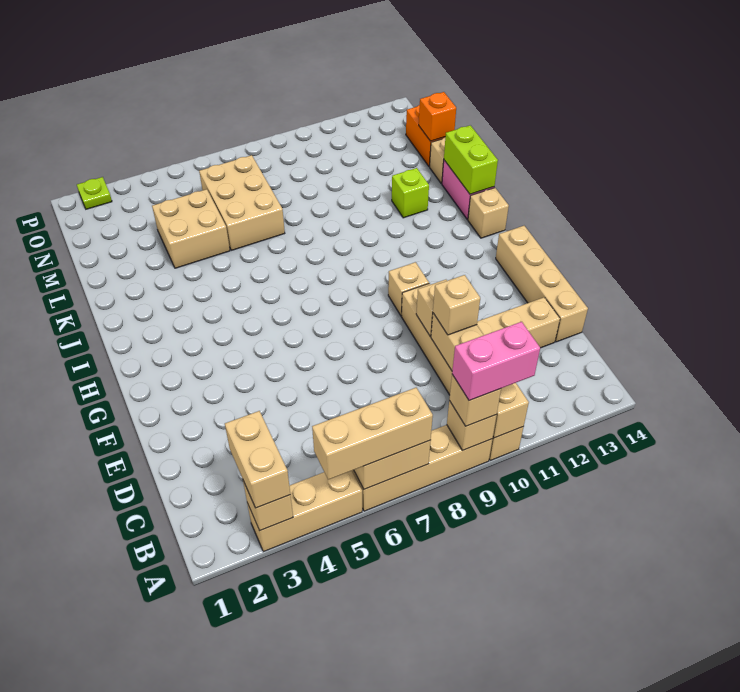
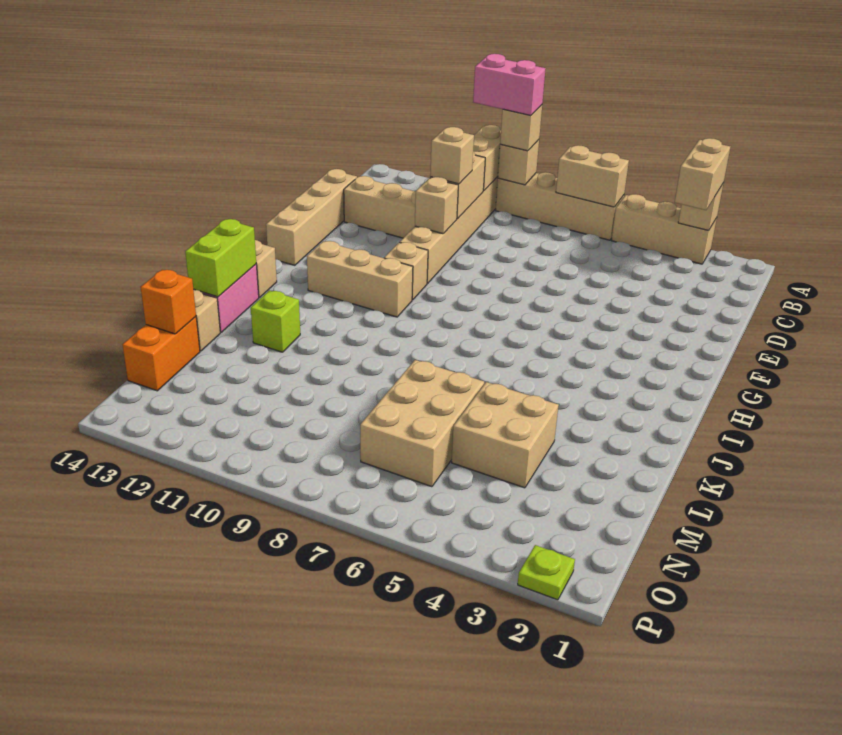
tan brick A5:A7 level 3 -> tan brick H10:H12 level 1

